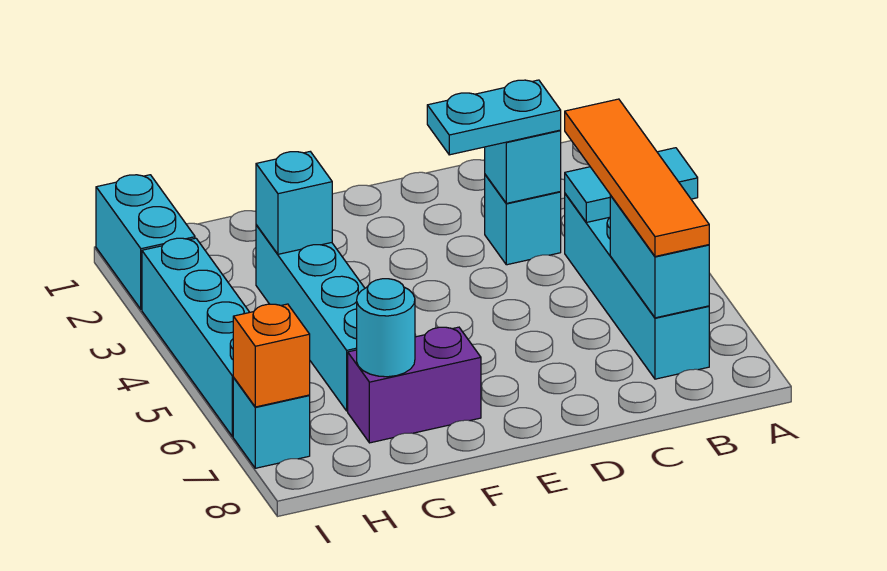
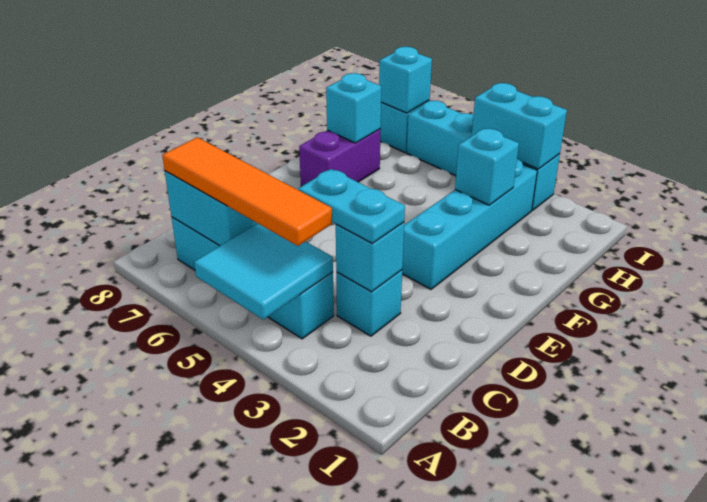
cyan tile A4:B4 level 2 -> cyan tile A4:B5 level 2
cyan plate C3:D3 level 3 -> cyan plate C3:C4 level 3
cyan brick G3:G6 level 1 -> cyan brick E3:H3 level 1
cyan round brick G7 level 2 -> cyan brick G7 level 2
cyan brick I1:I2 level 1 -> cyan brick I3:I4 level 2
orange brick I7 level 2 -> cyan brick I7 level 2

